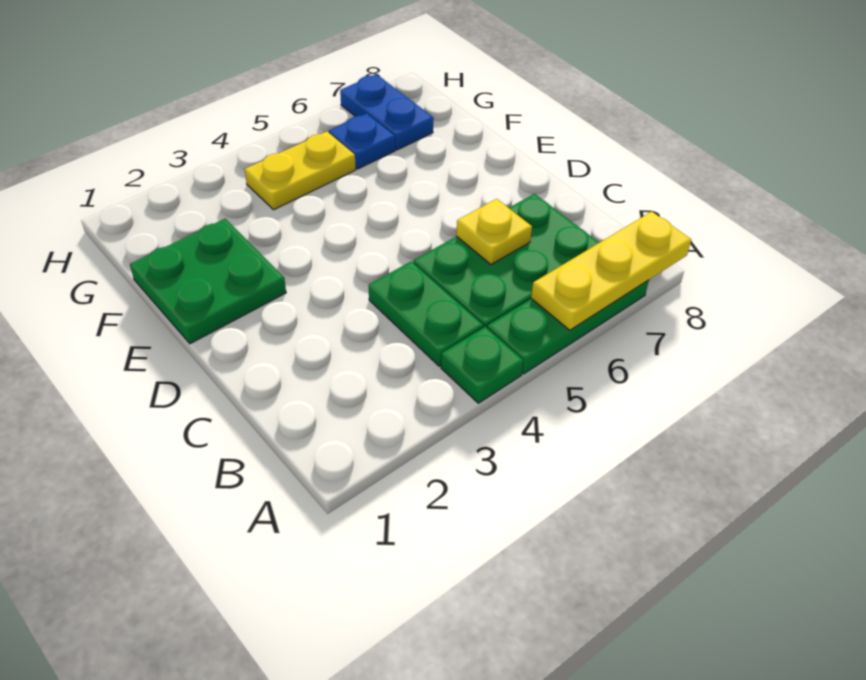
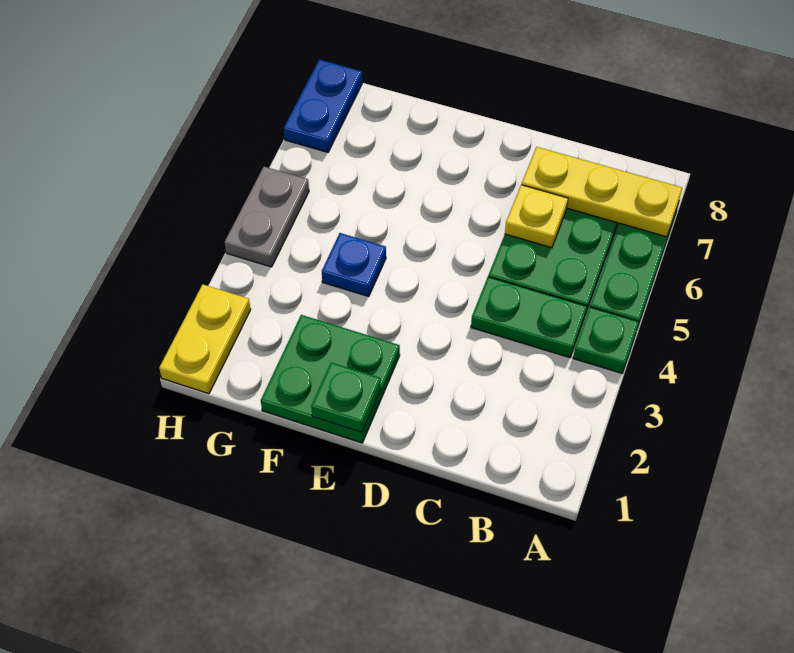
yellow plate A6:A8 level 2 -> yellow plate A7:C7 level 2
none -> green plate E1 level 2
yellow plate G4:G5 level 1 -> yellow plate H1:H2 level 1
blue plate G6 level 1 -> blue plate F4 level 1
blue plate G7:H7 level 1 -> blue plate H7:H8 level 1
none -> grey plate H4:H5 level 1

